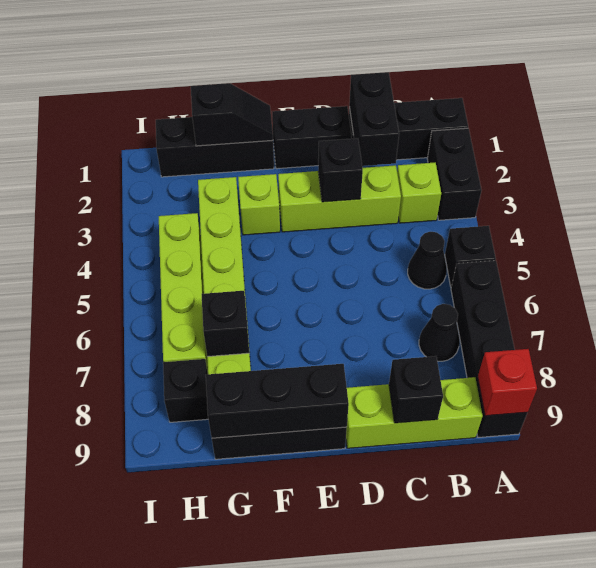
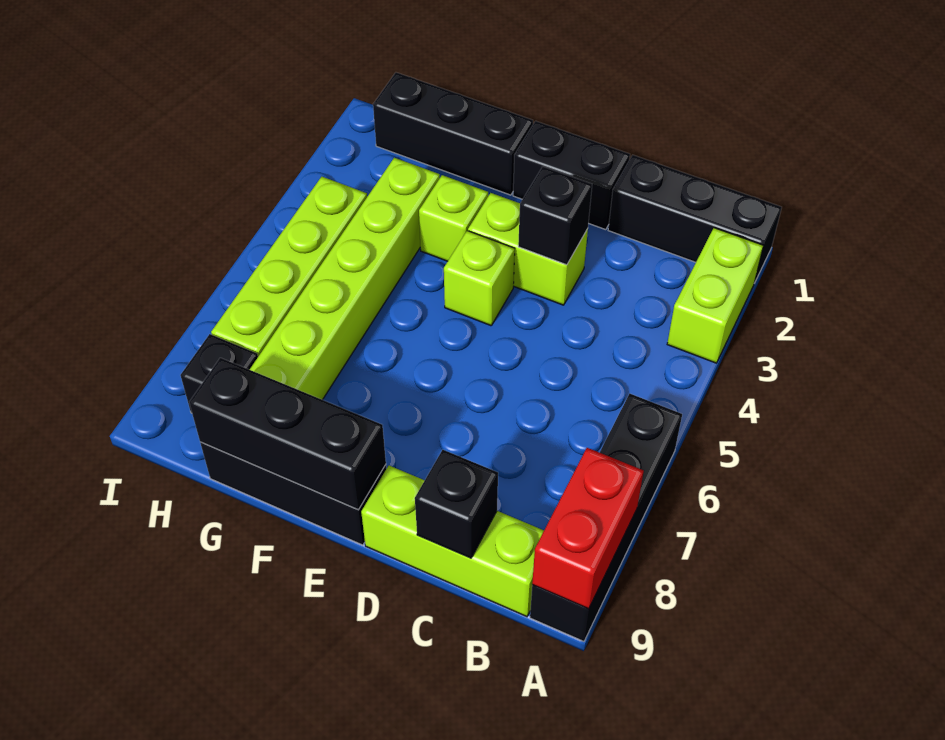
black brick A2:A3 level 1 -> lime brick A2:A3 level 1
black brick A5 level 1 -> none
red brick A9 level 2 -> red brick A8:A9 level 2
lime brick B3 level 1 -> lime brick E4 level 1
black cone B5 level 1 -> none
black cone B7 level 1 -> none
black brick C1:C2 level 2 -> none
lime brick C3:E3 level 1 -> lime brick D3:E3 level 1
black slope F1:G1 level 2 top G -> none
black brick G7 level 2 -> none

